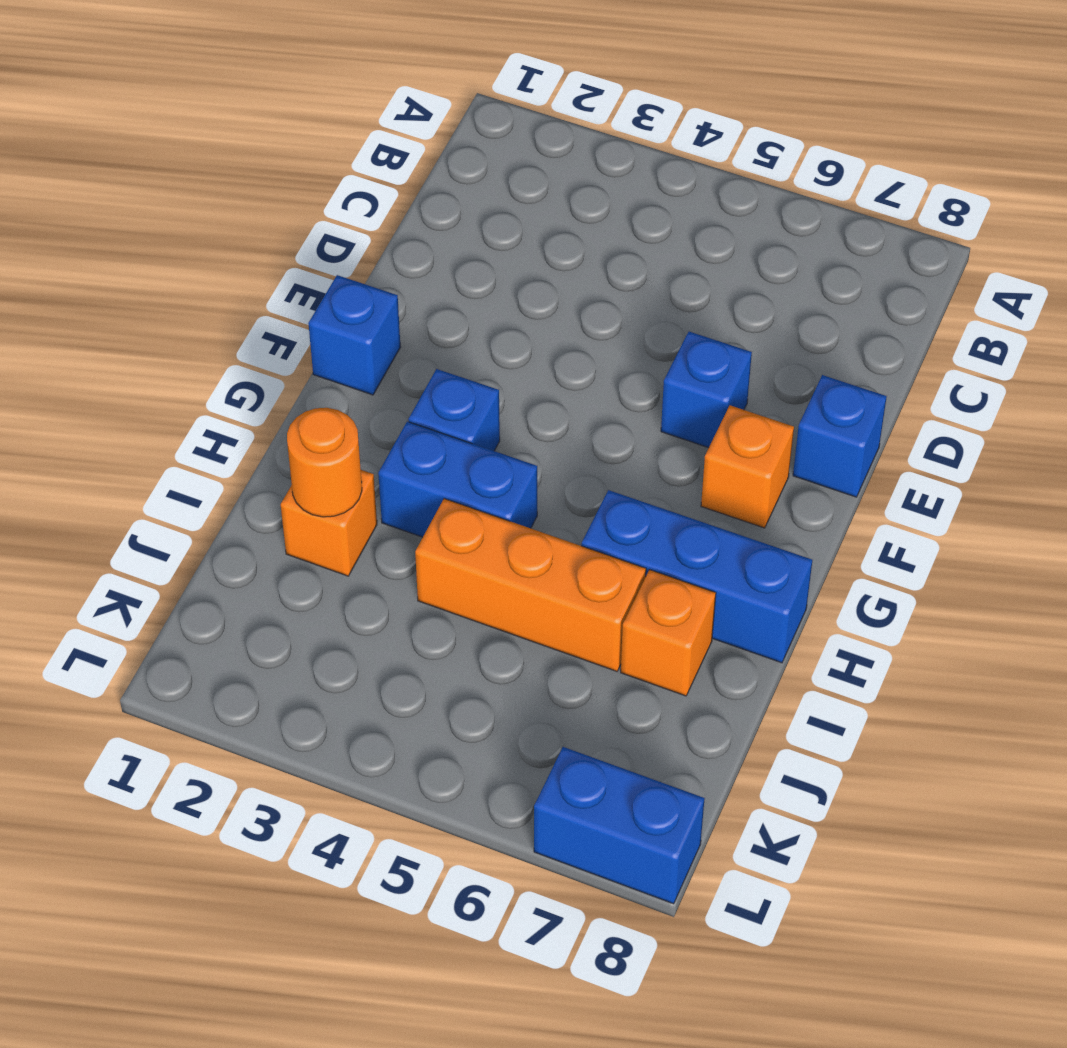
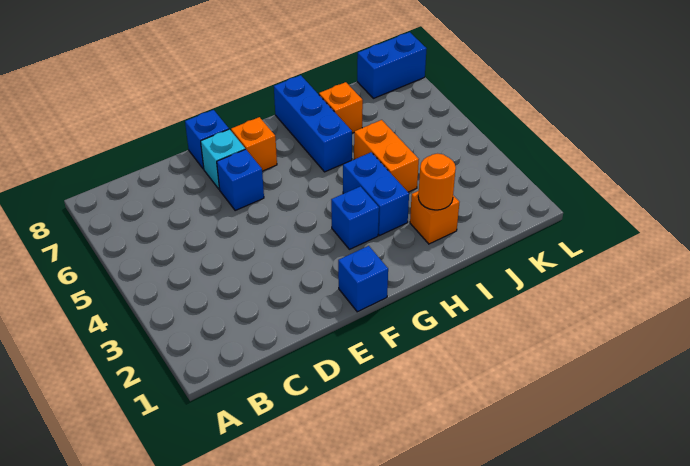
none -> cyan brick E7 level 1
orange brick I4:I6 level 1 -> orange brick I4:I5 level 1
blue brick L7:L8 level 1 -> blue brick K8:L8 level 1

